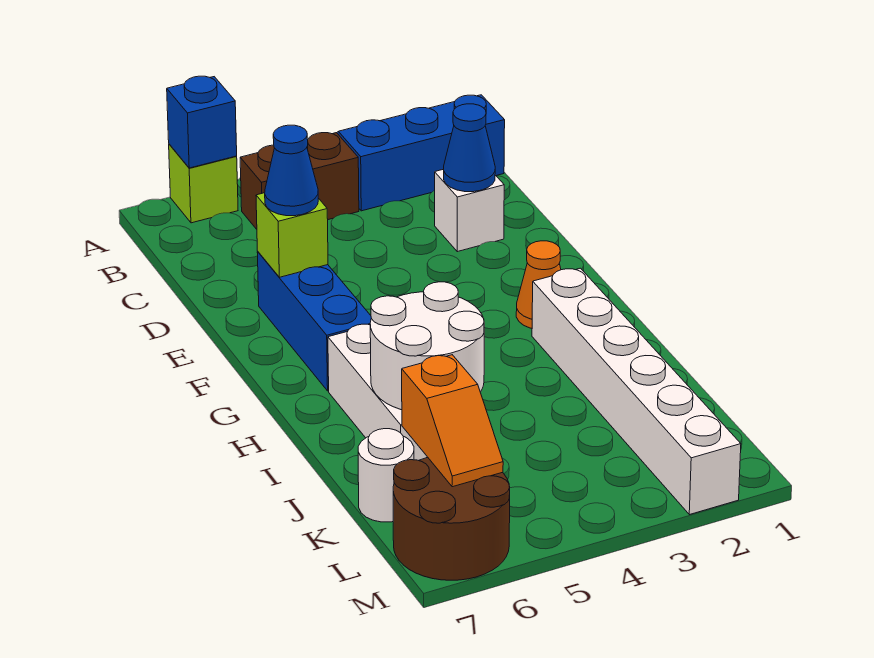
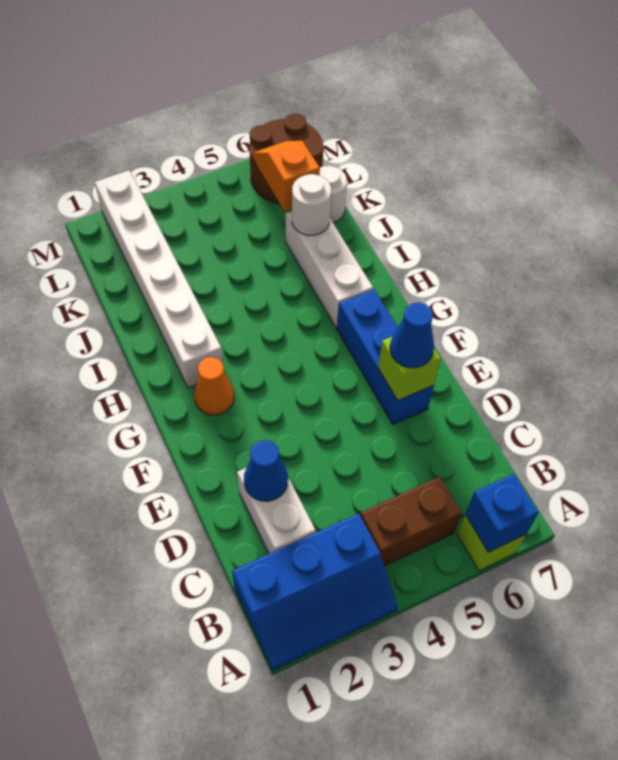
white brick D2 level 1 -> white brick C2:D2 level 1
white round brick I5:J6 level 2 -> white round brick J6 level 2

